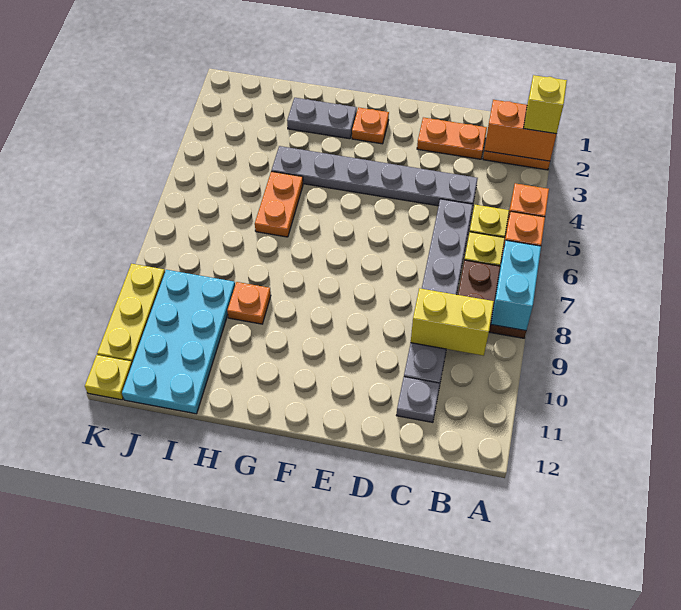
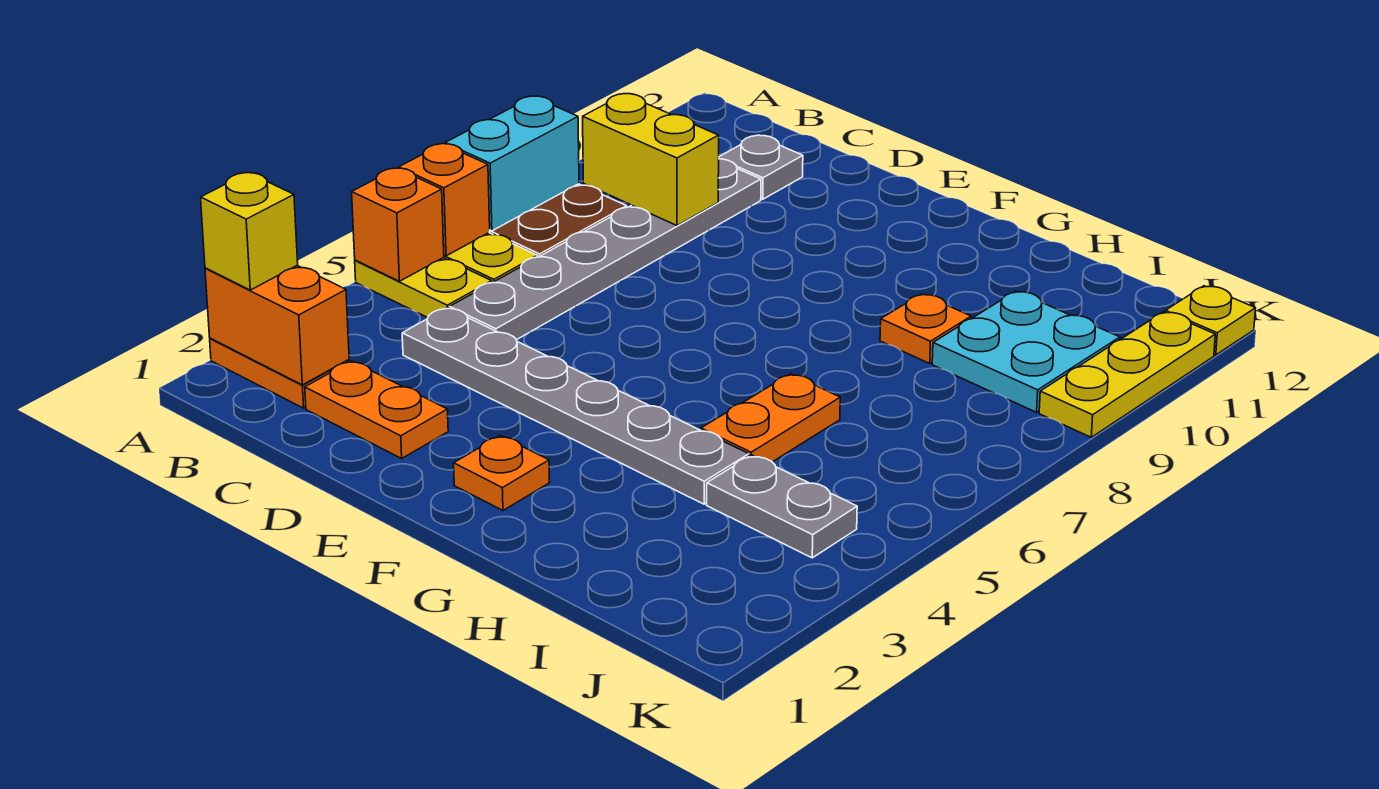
grey plate G2:H2 level 1 -> grey plate I4:J4 level 1
cyan plate I9:J12 level 1 -> cyan plate I9:J10 level 1

